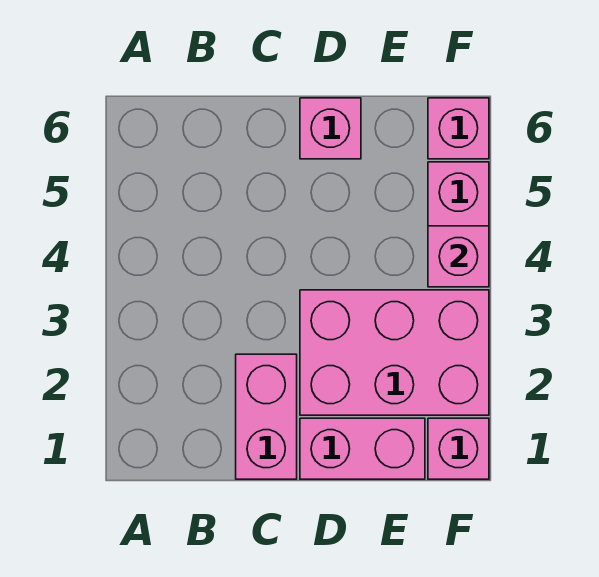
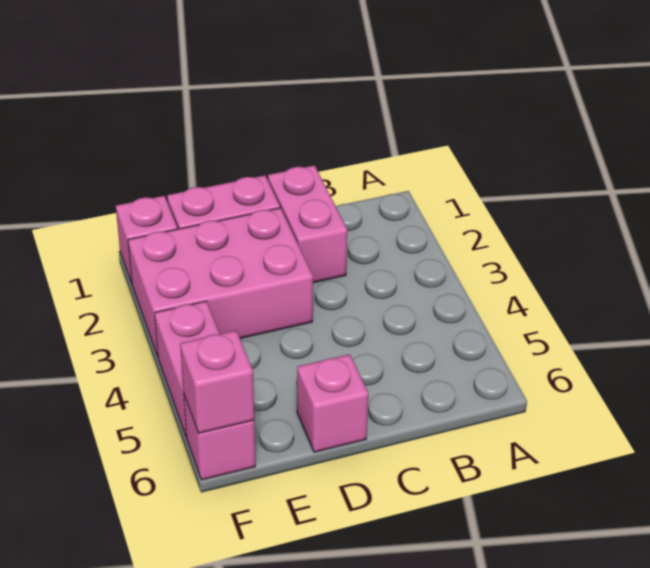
pink brick F4 level 2 -> pink brick F6 level 2

